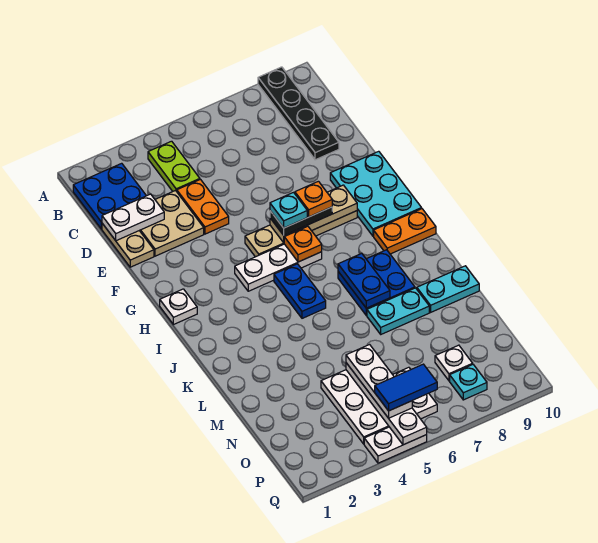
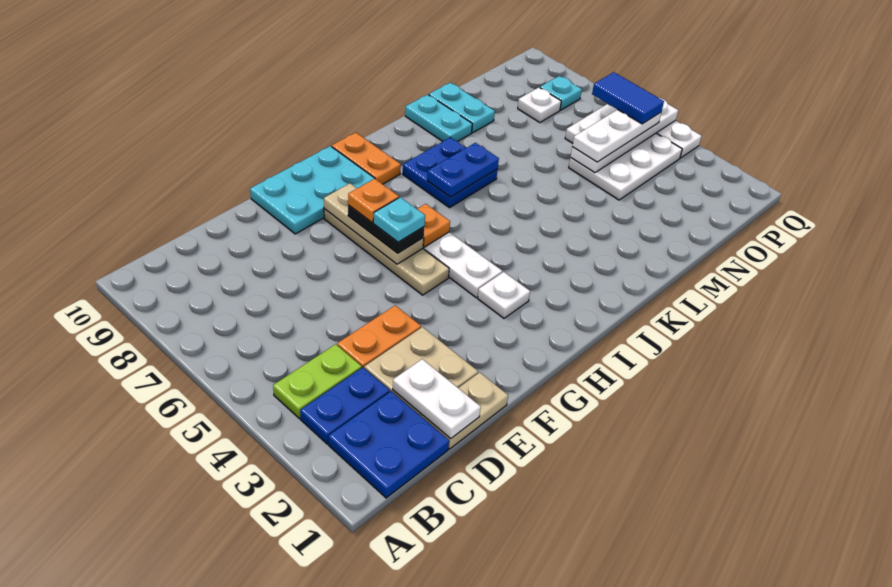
black plate A9:D9 level 1 -> none
white plate H1 level 1 -> white plate H3 level 1
blue plate I5:J5 level 1 -> blue plate B3:C3 level 1
cyan plate L7:L8 level 1 -> cyan plate M9:M10 level 1

